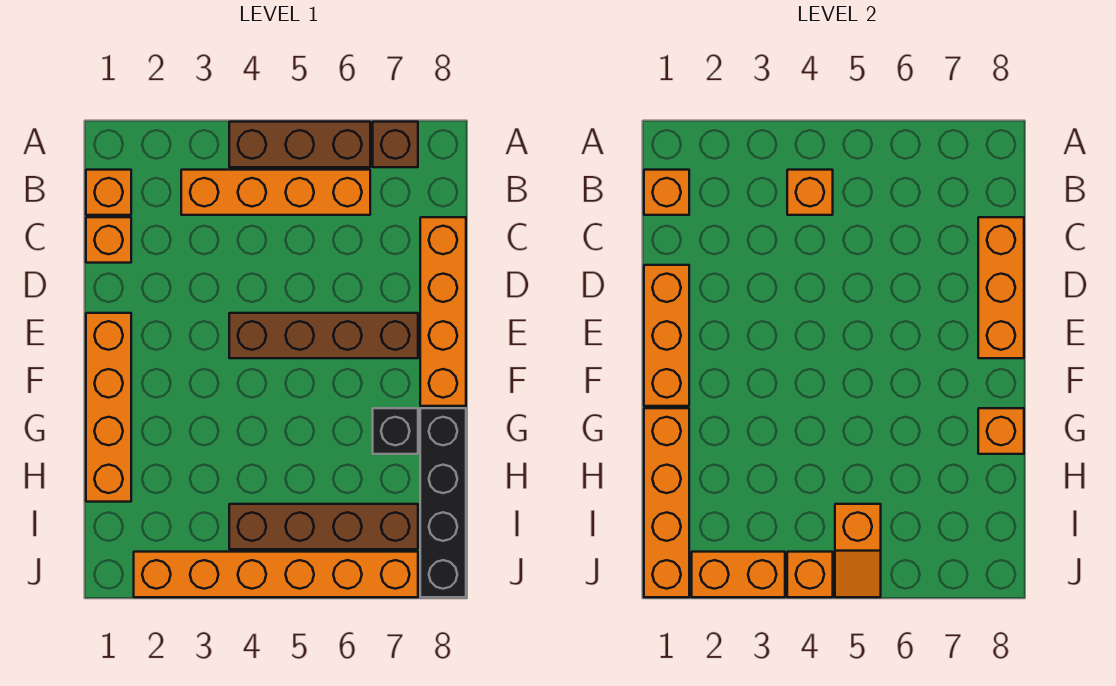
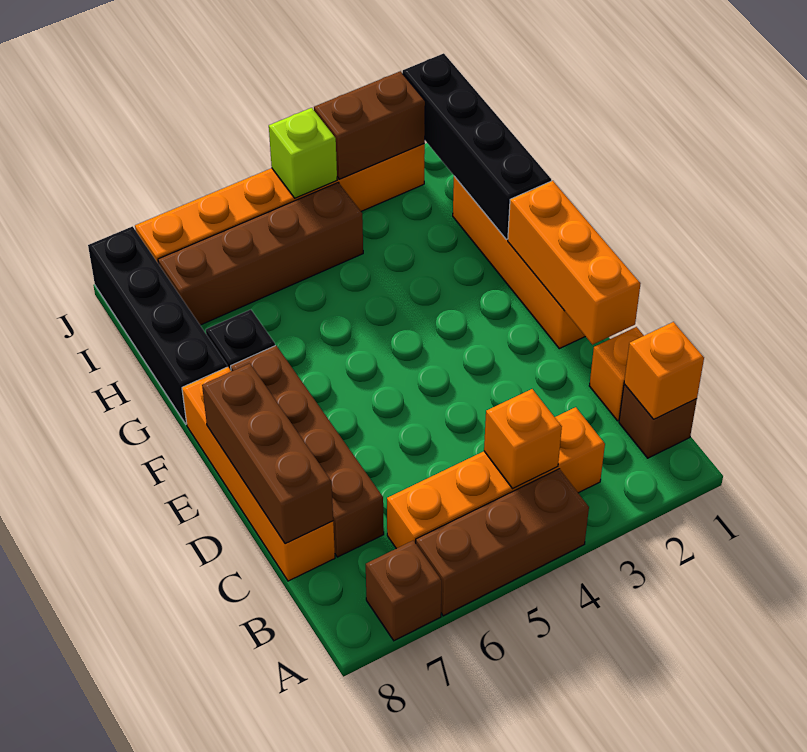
orange brick B1 level 1 -> brown brick B1 level 1
orange brick C8:E8 level 2 -> brown brick C8:E8 level 2
brown brick E4:E7 level 1 -> brown brick C7:F7 level 1
orange brick G1:J1 level 2 -> black brick G1:J1 level 2
orange brick G8 level 2 -> none
orange slope I5:J5 level 2 top I -> none
orange brick J2:J3 level 2 -> brown brick J2:J3 level 2
orange brick J4 level 2 -> lime brick J4 level 2

